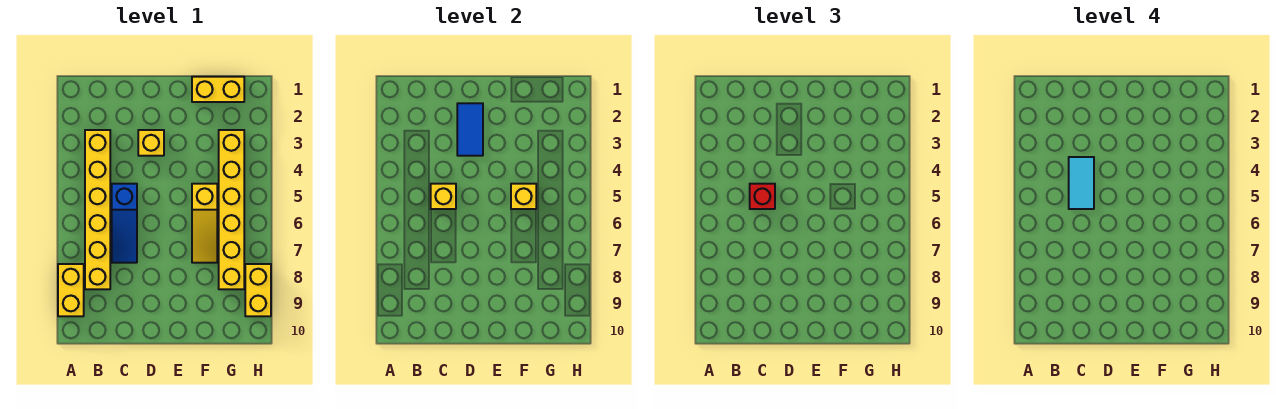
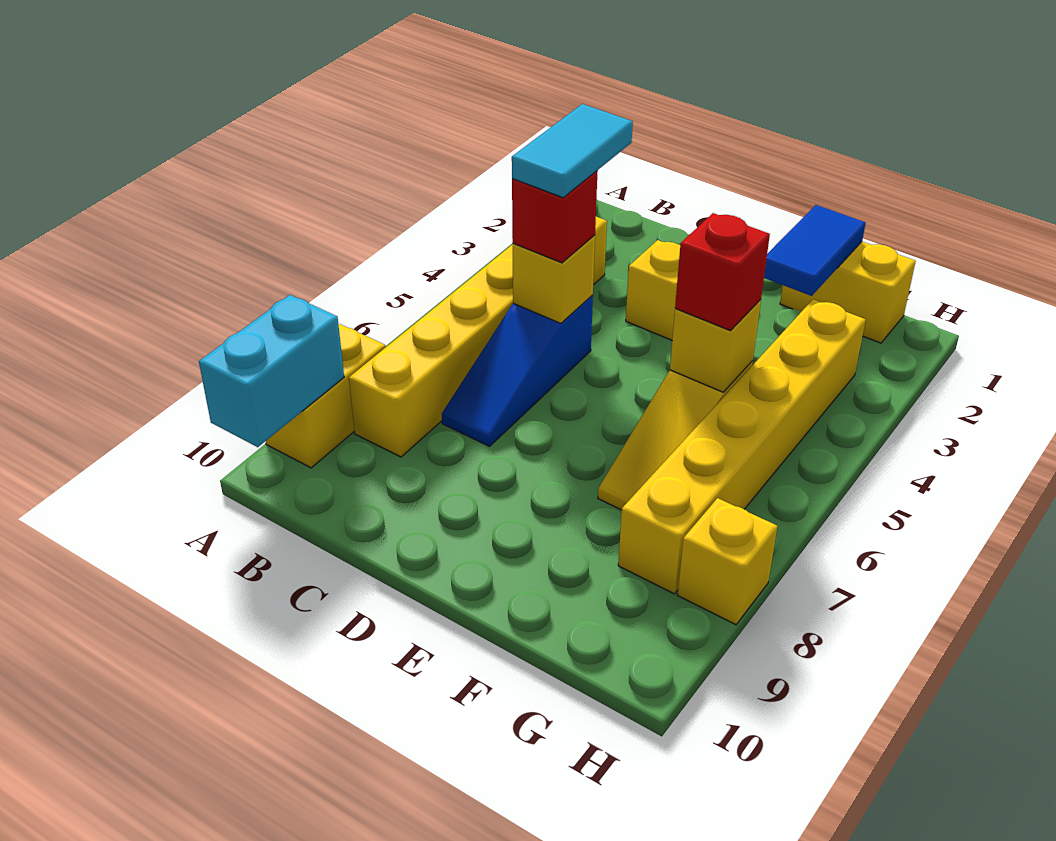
none -> cyan brick A9:A10 level 2
blue tile D2:D3 level 2 -> blue tile F1:F2 level 2
none -> red brick F5 level 3
yellow brick H8:H9 level 1 -> yellow brick H8 level 1

